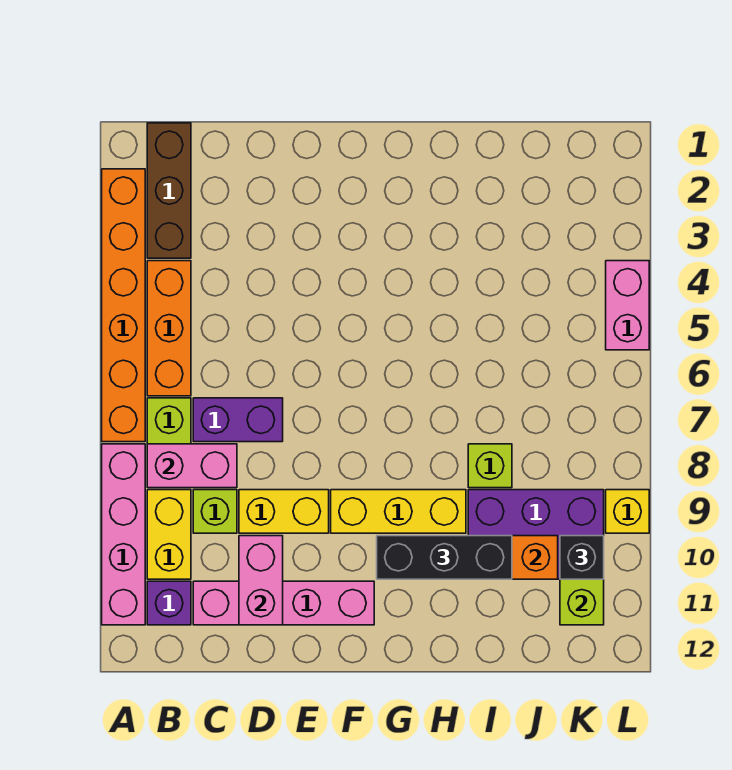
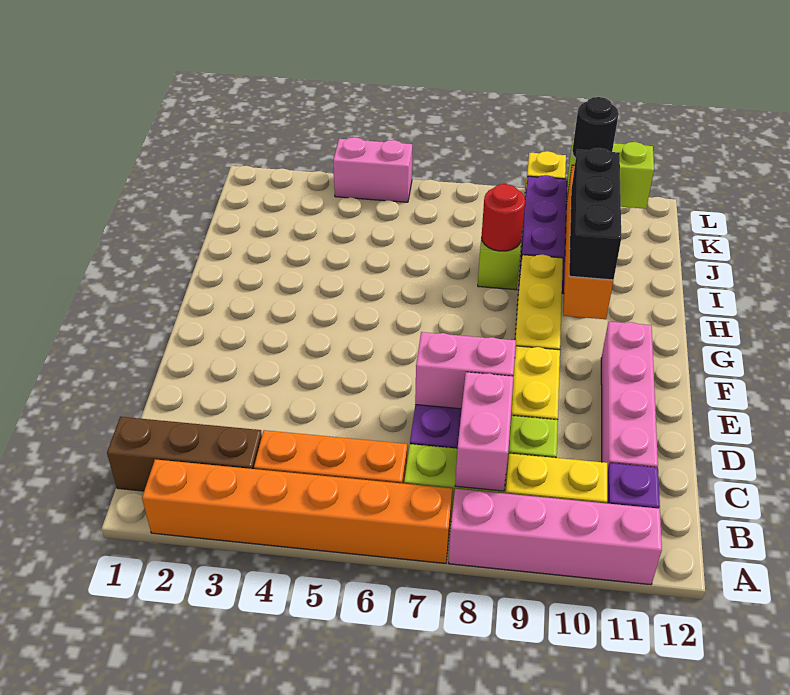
pink brick D10:D11 level 2 -> pink brick D7:D8 level 2
none -> red round brick I8 level 2
black brick K10 level 3 -> black round brick K10 level 3

